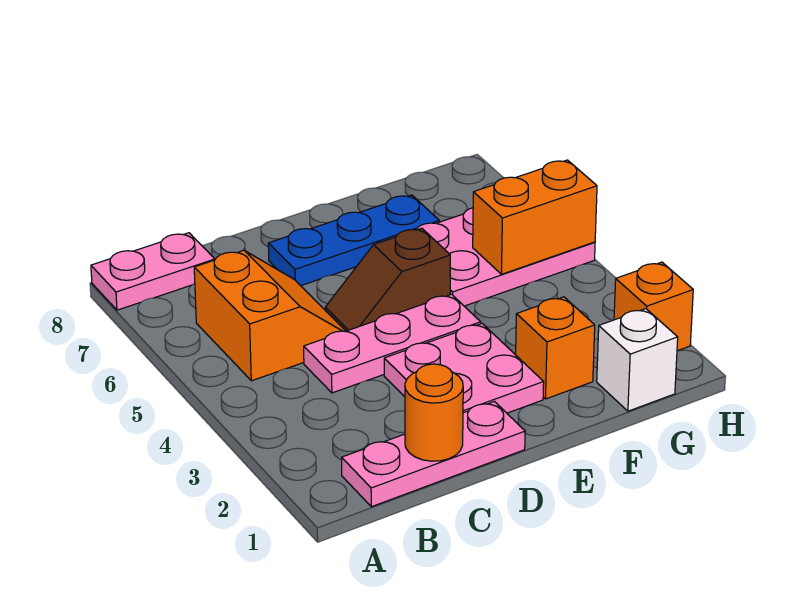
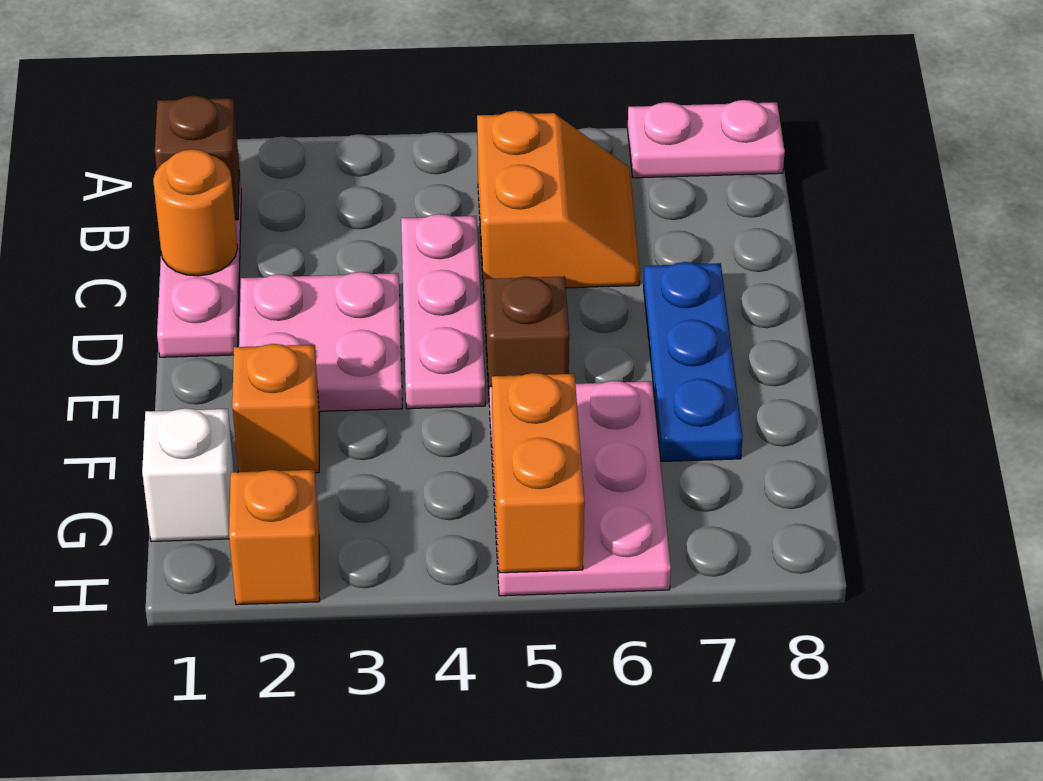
pink plate A8:B8 level 1 -> pink plate A7:A8 level 1
none -> brown brick B1 level 2
orange slope B5:C6 level 1 top B -> orange slope B5:C6 level 1 top 5

